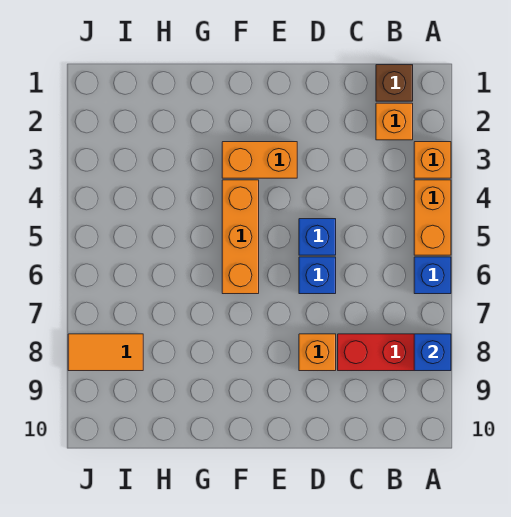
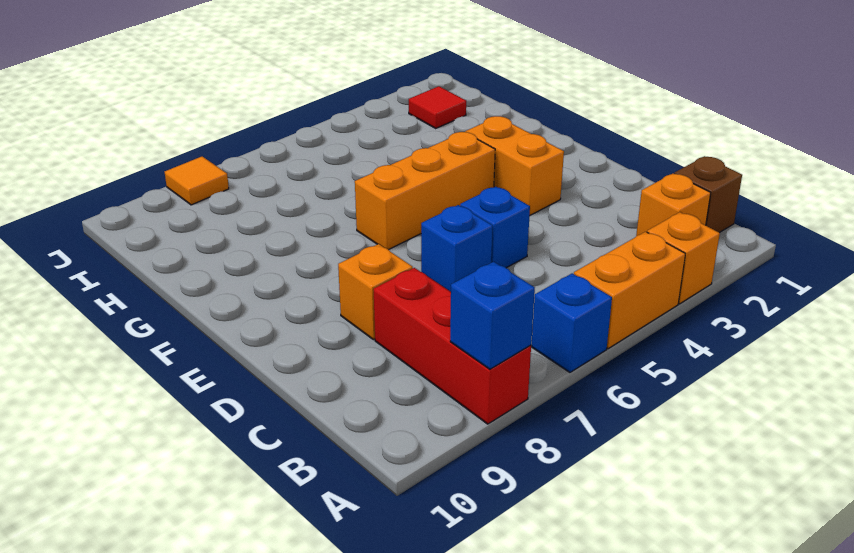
none -> red tile I2 level 1
orange tile I8:J8 level 1 -> orange tile J8 level 1

